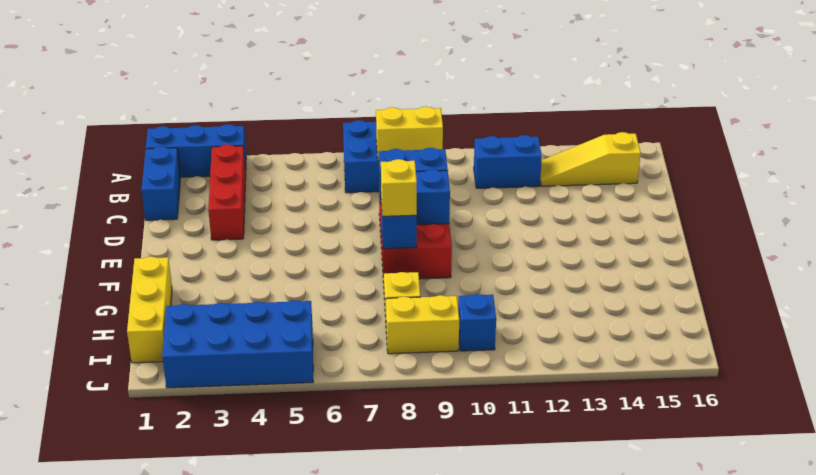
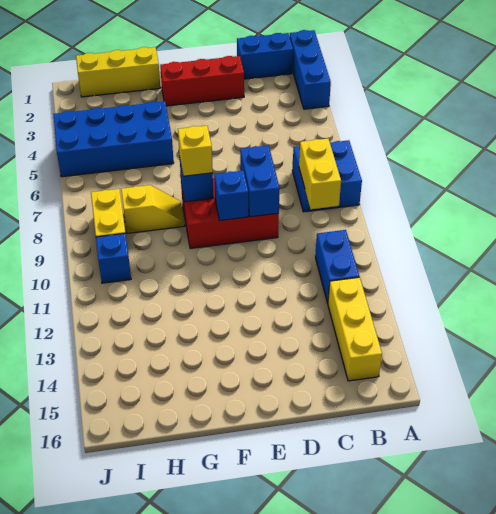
red brick B3:D3 level 1 -> red brick D2:F2 level 1
yellow slope B13:B15 level 1 top 15 -> yellow brick B13:B15 level 1
blue brick I2:J5 level 1 -> blue brick G4:J5 level 1

